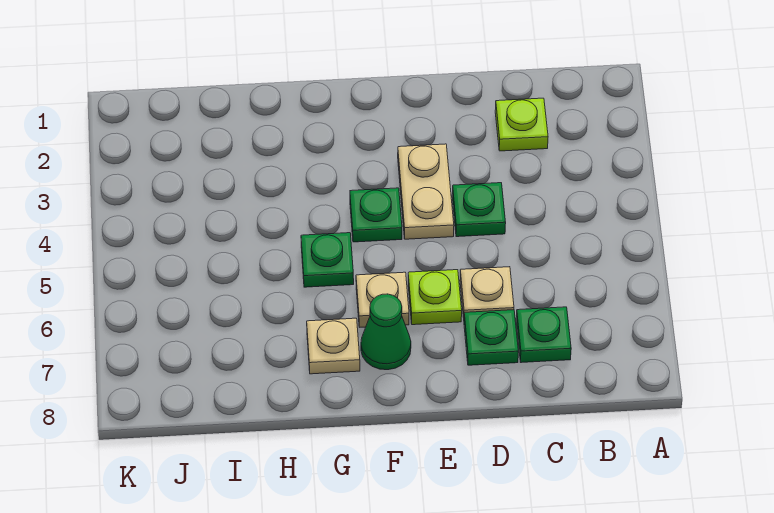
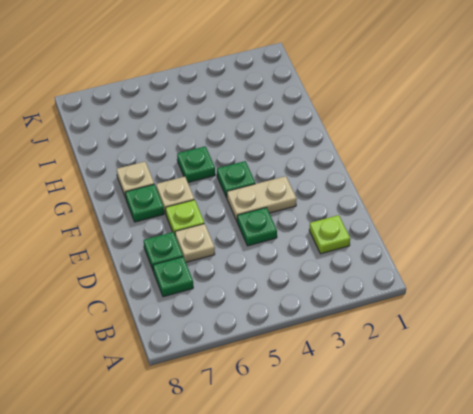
green cone F7 level 1 -> green plate F7 level 1

